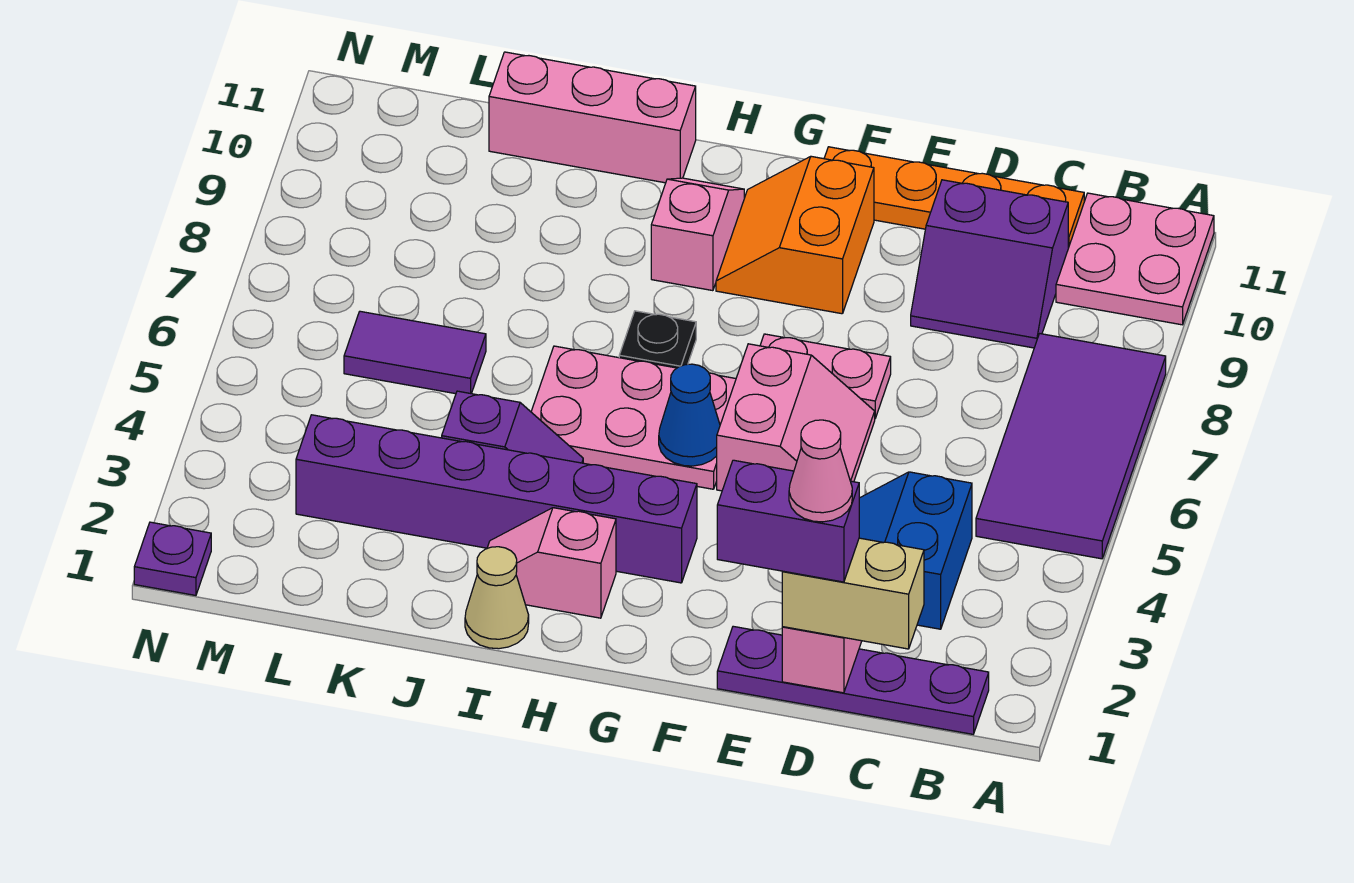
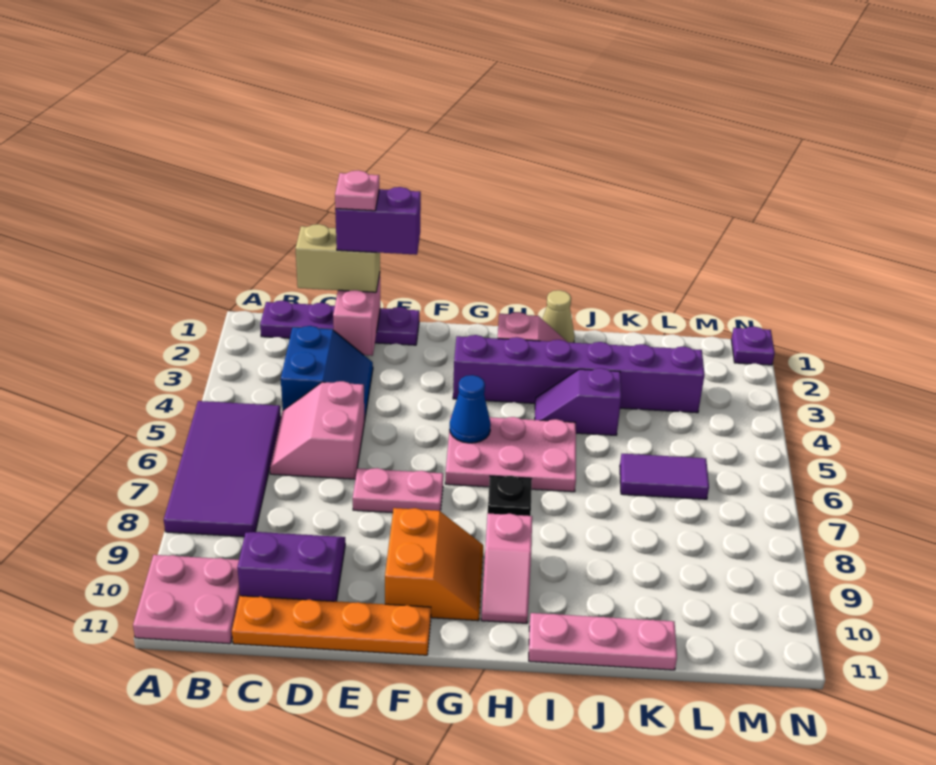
pink cone D1 level 5 -> pink plate D1 level 5
pink slope E5:F6 level 1 top F -> pink slope C5:D6 level 1 top D
pink brick I11:K11 level 1 -> pink plate I11:K11 level 1

